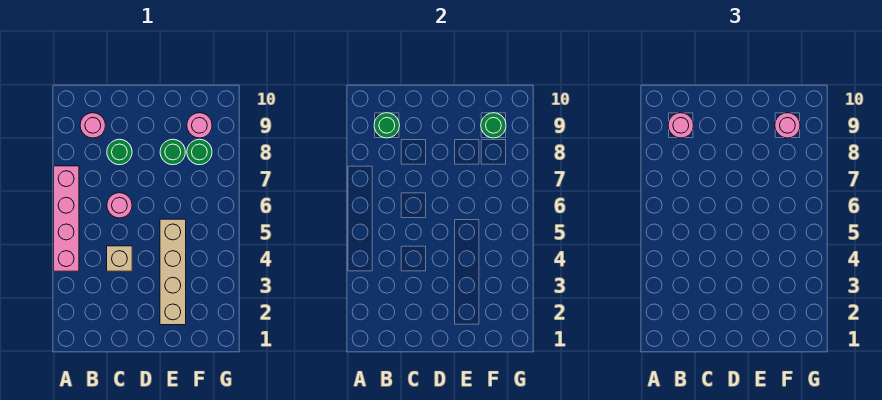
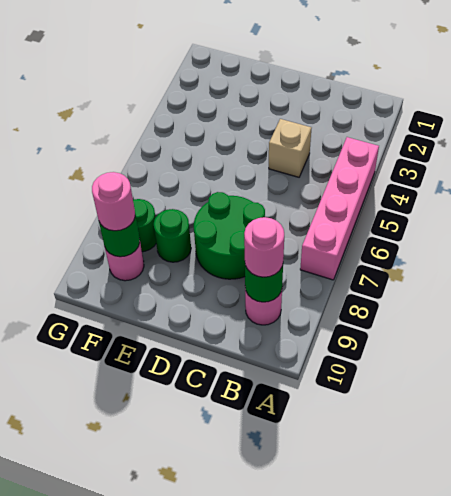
pink round brick C6 level 1 -> none
green round brick C8 level 1 -> green round brick C7:D8 level 1
tan brick E2:E5 level 1 -> none

